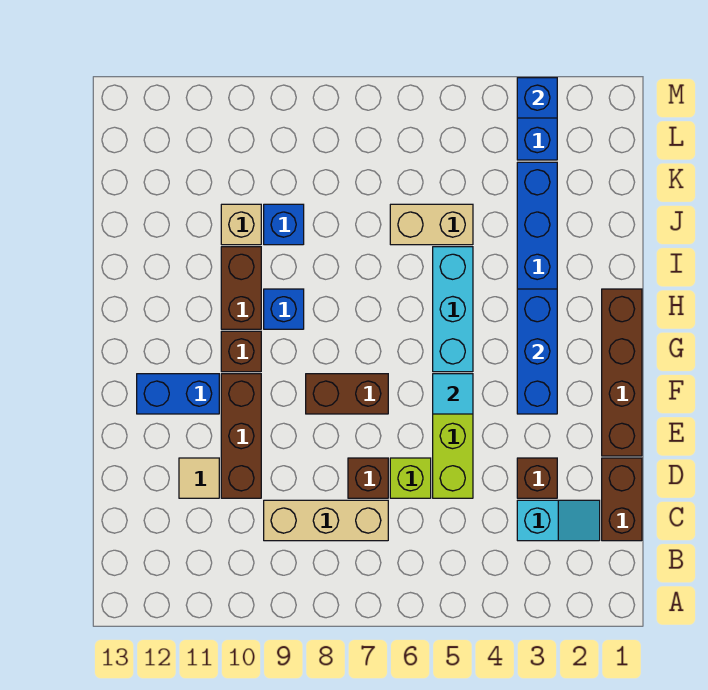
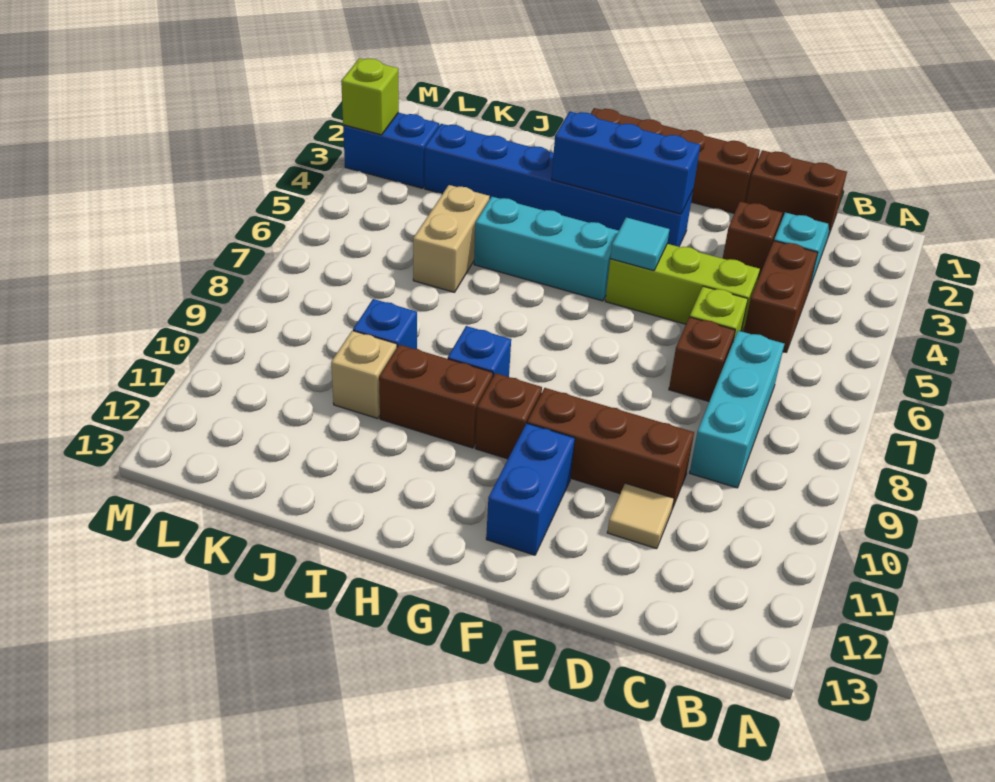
tan brick C7:C9 level 1 -> cyan brick C7:C9 level 1
brown brick F7:F8 level 1 -> brown brick C4:C5 level 1
blue brick M3 level 2 -> lime brick M3 level 2

